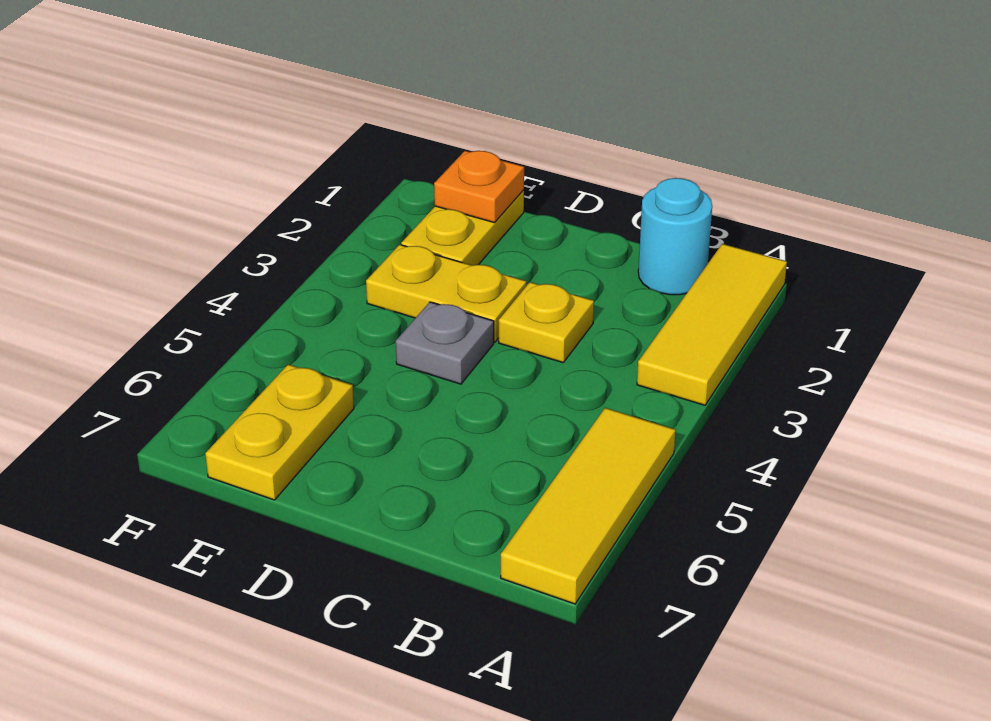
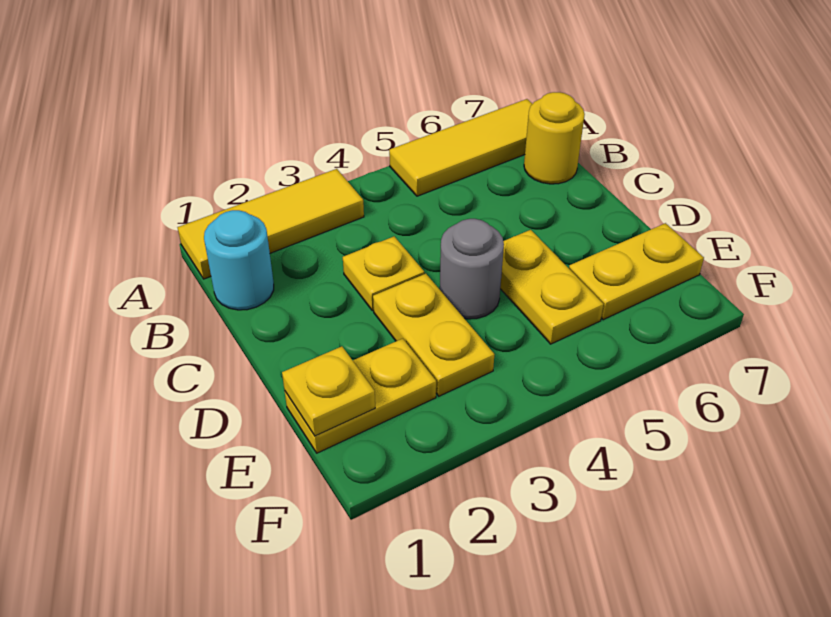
none -> yellow round brick B7 level 1
grey plate D4 level 1 -> grey round brick D4 level 1
none -> yellow plate D5:E5 level 1
orange plate E1 level 2 -> yellow plate E1 level 2

